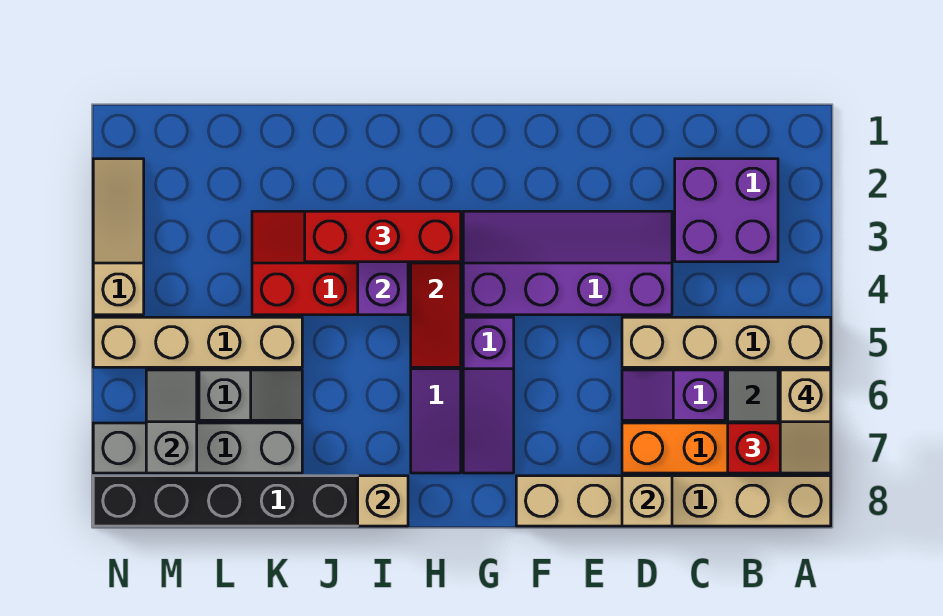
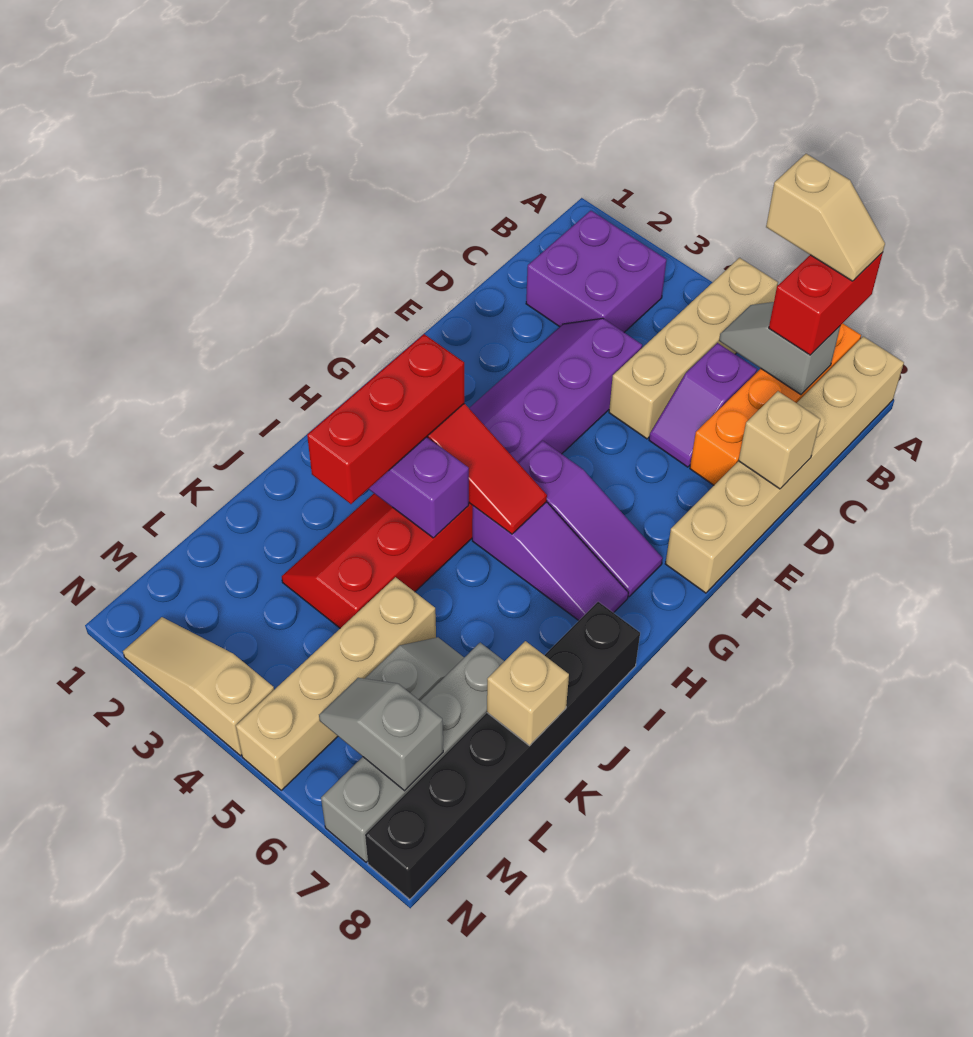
tan brick I8 level 2 -> tan brick K8 level 2

